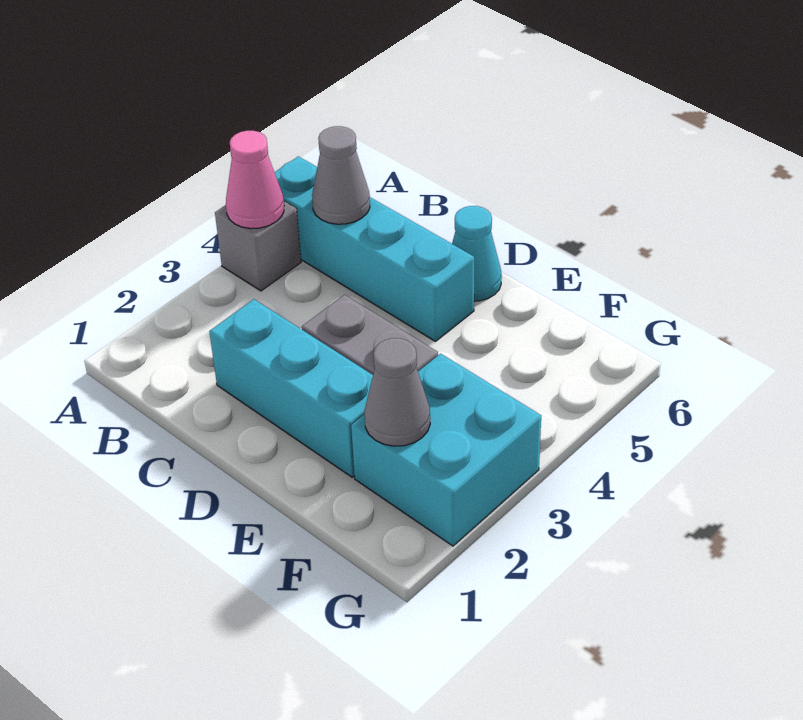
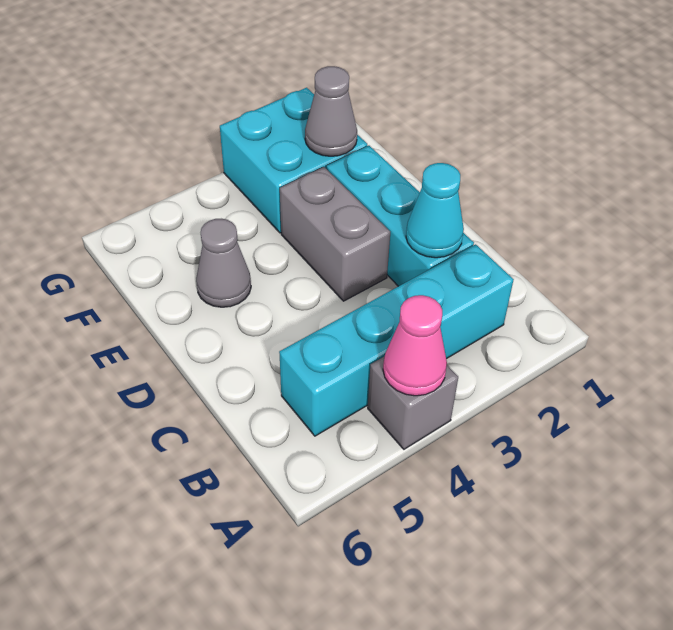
cyan brick A5:D5 level 1 -> cyan brick B2:B5 level 1
grey cone B5 level 2 -> grey cone E5 level 1
cyan cone D6 level 1 -> cyan cone C2 level 2

